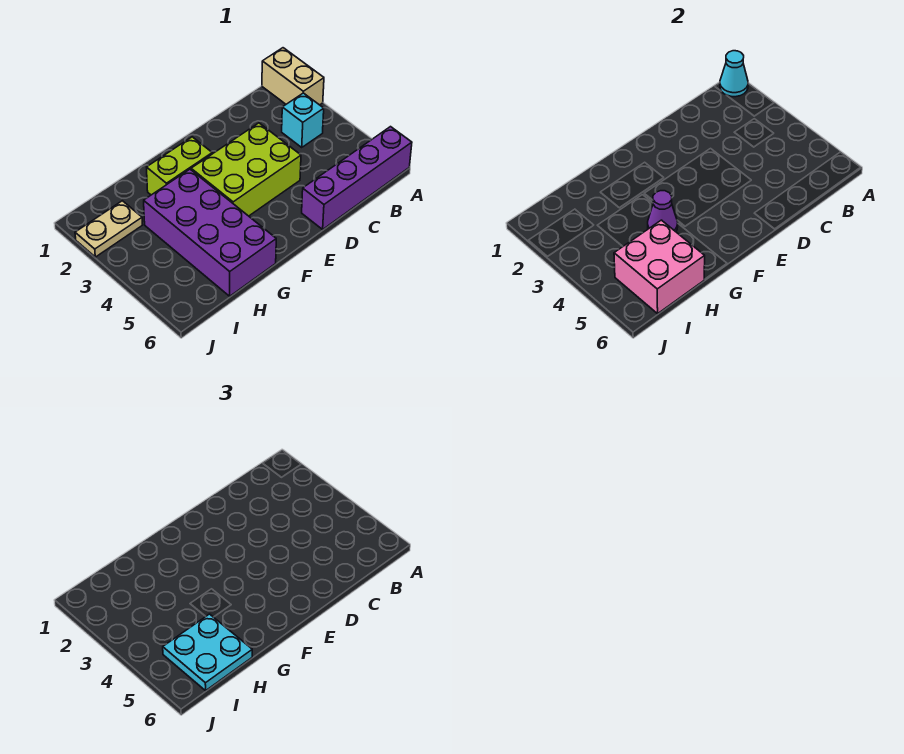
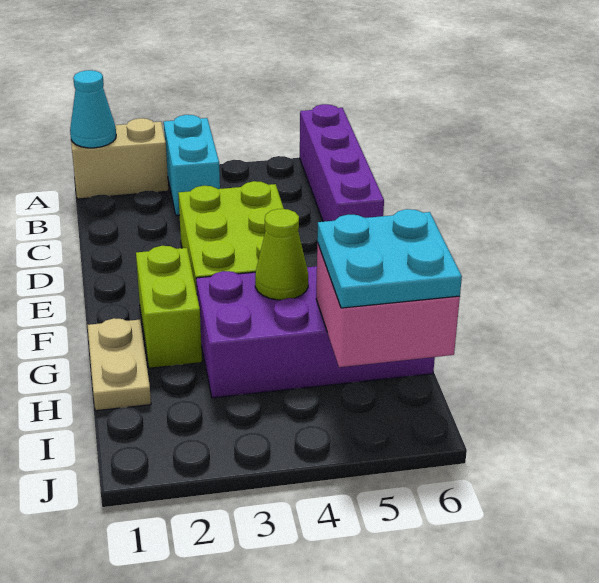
cyan brick B3 level 1 -> cyan brick A3:B3 level 1
purple cone G4 level 2 -> lime cone G4 level 2
tan plate I2:J2 level 1 -> tan plate G1:H1 level 1

